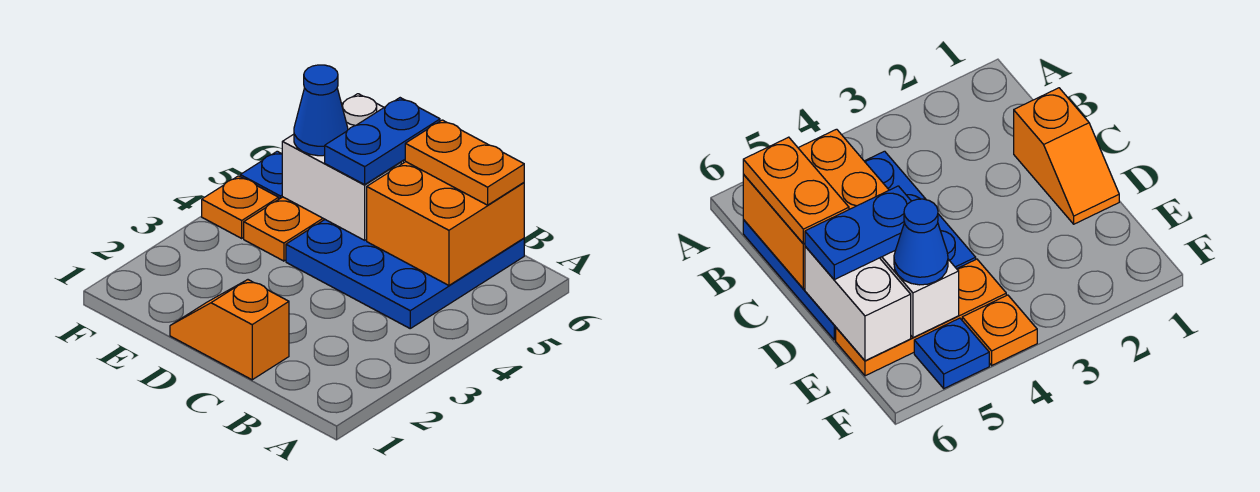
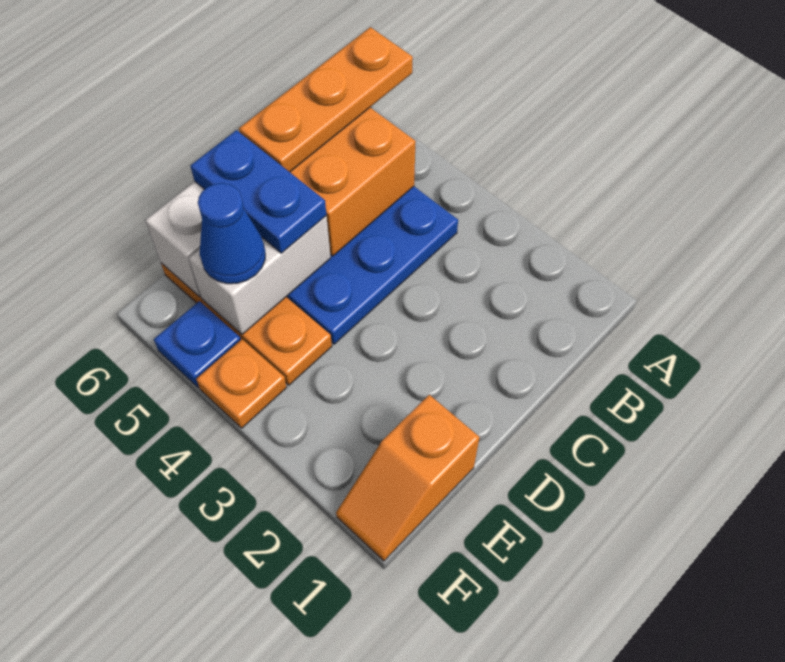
orange plate B6:C6 level 3 -> orange plate A6:C6 level 3
orange slope C1:D1 level 1 top C -> orange slope E1:F1 level 1 top E

